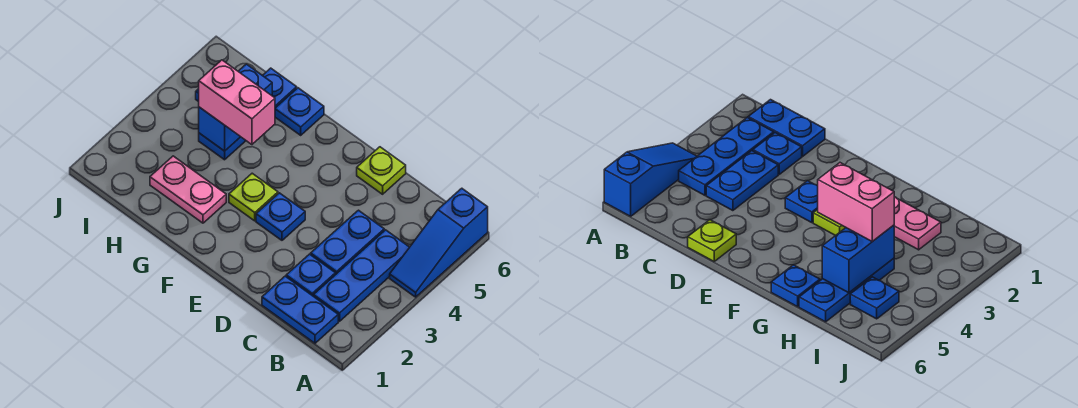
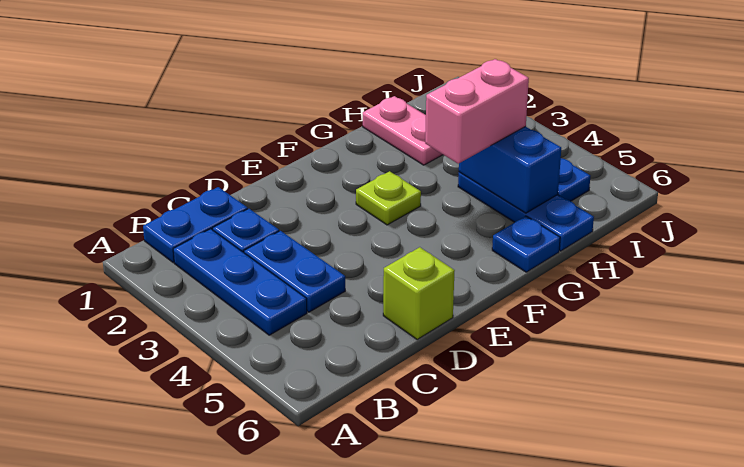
blue slope A4:A6 level 1 top 6 -> none
lime plate D6 level 1 -> lime brick D6 level 1
blue plate E3 level 1 -> none
pink plate G2:H2 level 1 -> pink plate H1:H2 level 1

